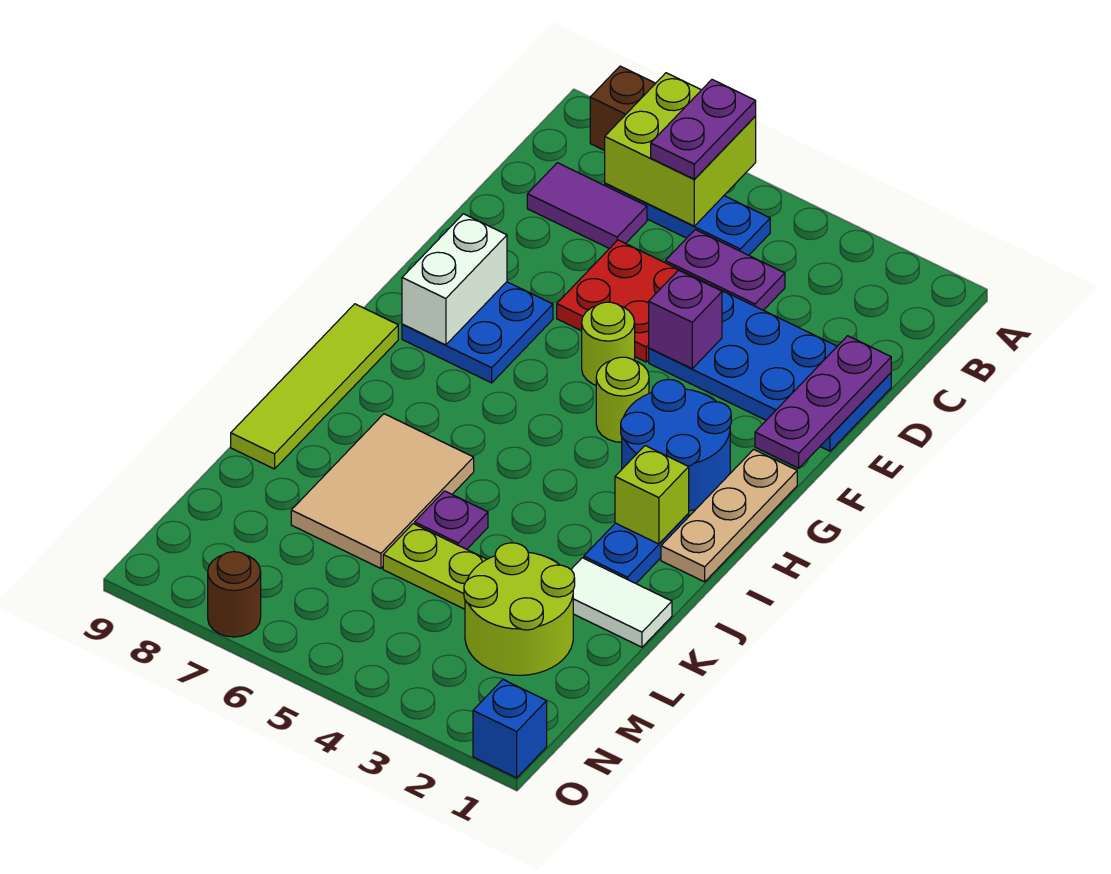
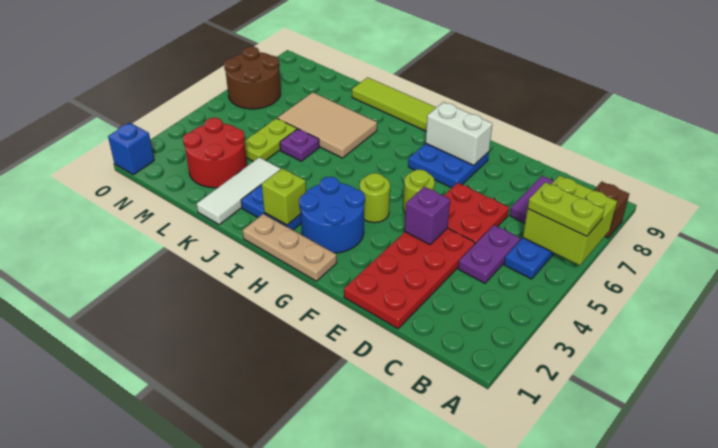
purple plate A6:B6 level 3 -> lime plate A6:B6 level 3
blue plate D1:E4 level 1 -> red plate D1:E4 level 1
purple plate D1:F1 level 2 -> none
white tile K1:K2 level 1 -> white tile K1:K3 level 1
lime round brick L2:M3 level 1 -> red round brick L2:M3 level 1
brown round brick O7 level 1 -> brown round brick N6:O7 level 1

